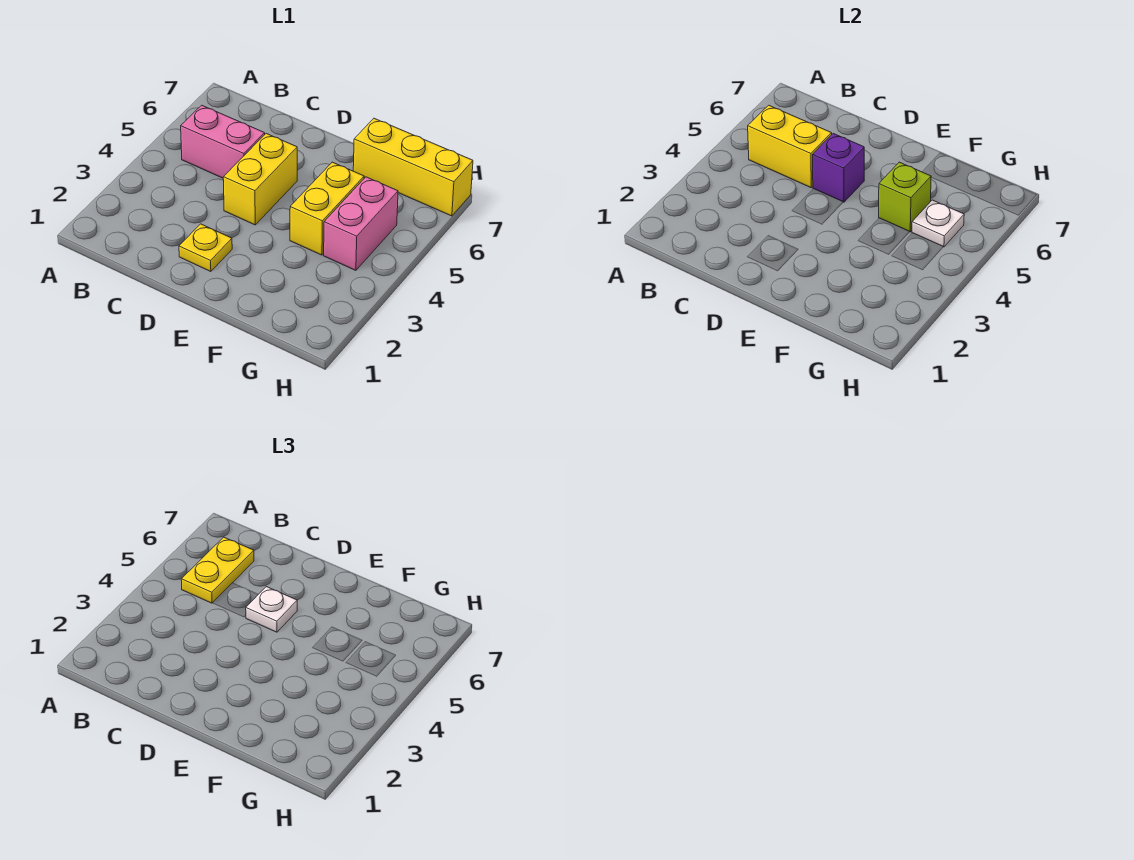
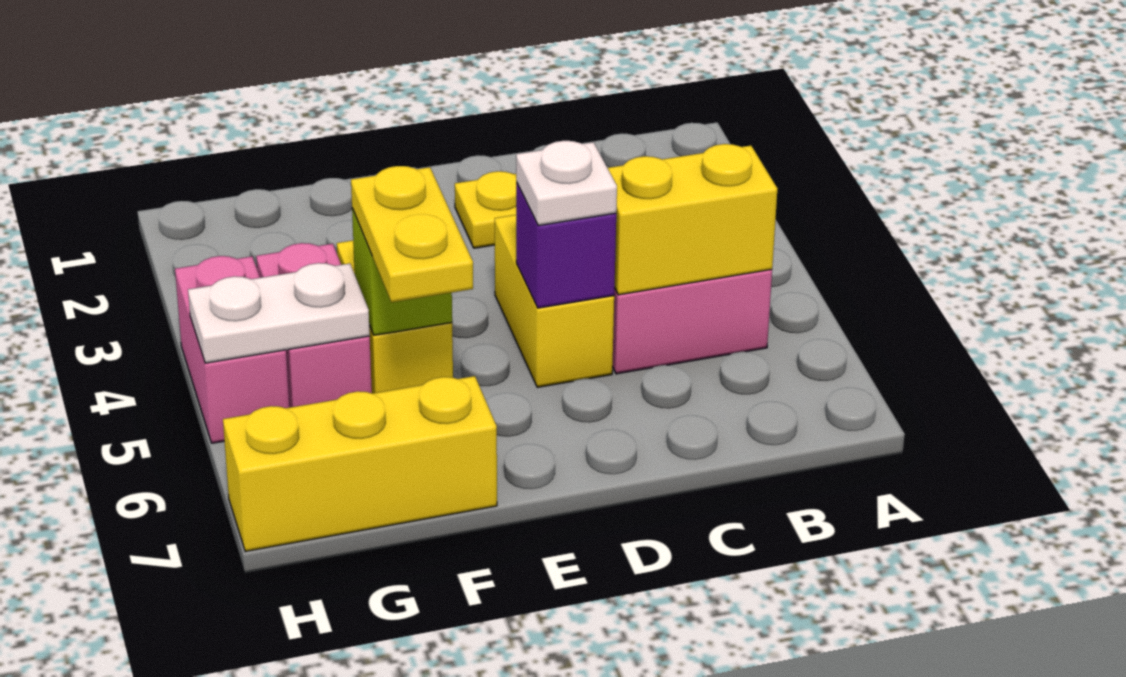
yellow plate B5:B6 level 3 -> yellow plate F5:F6 level 3
white plate G5 level 2 -> white plate G5:H5 level 2
none -> pink brick H4:H5 level 1

